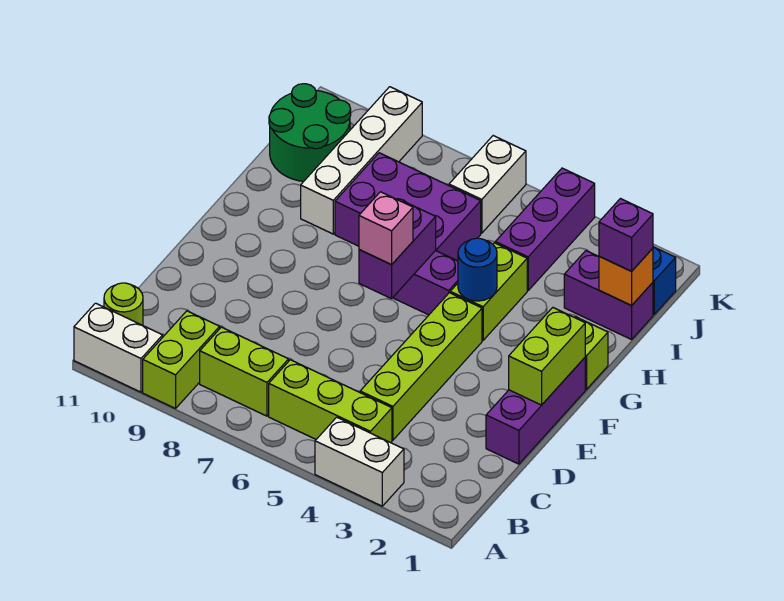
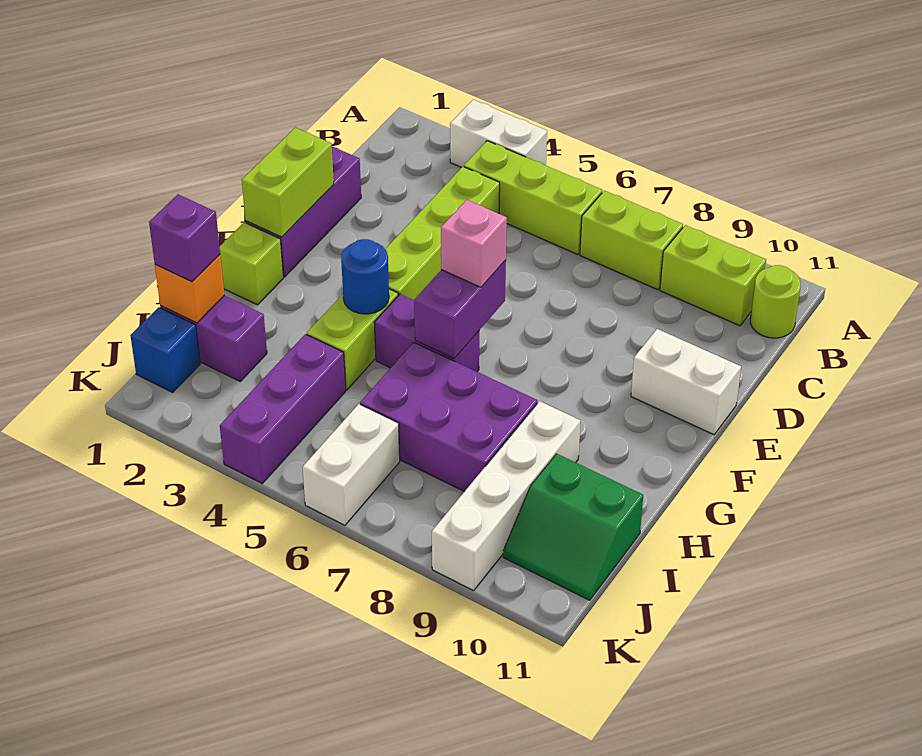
lime brick A9:B9 level 1 -> lime brick B9:B10 level 1
white brick A10:A11 level 1 -> white brick E10:E11 level 1
green round brick I10:J11 level 1 -> green slope I10:J11 level 1 top I

